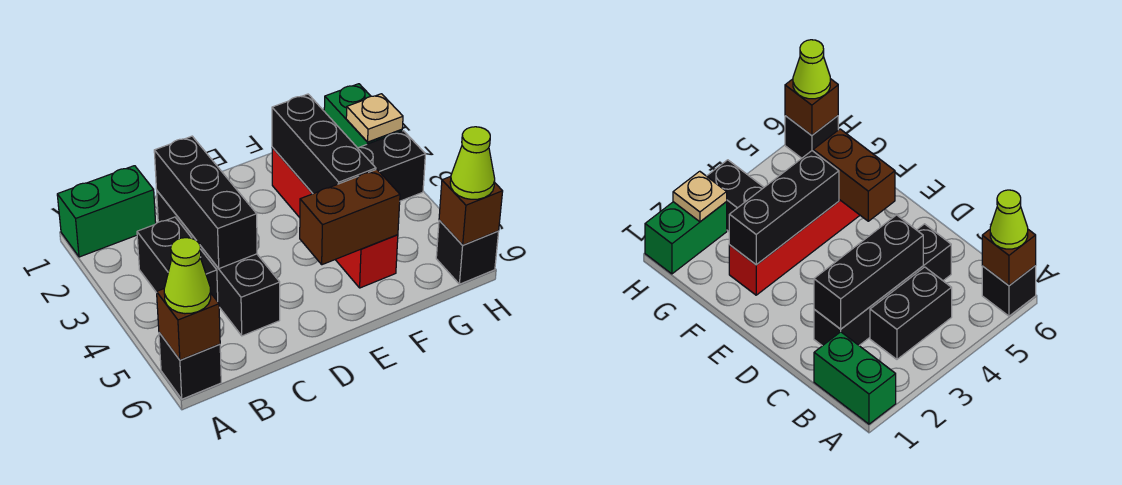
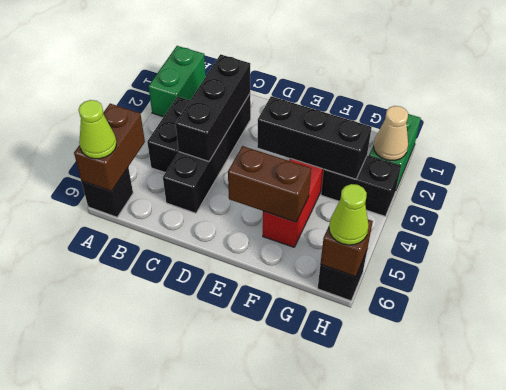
green brick A1:B1 level 1 -> green brick A1:A2 level 1
brown brick A6 level 2 -> brown brick A5:A6 level 2
black brick F2:F4 level 2 -> black brick E3:G3 level 2
tan plate H2 level 2 -> tan cone H2 level 2

